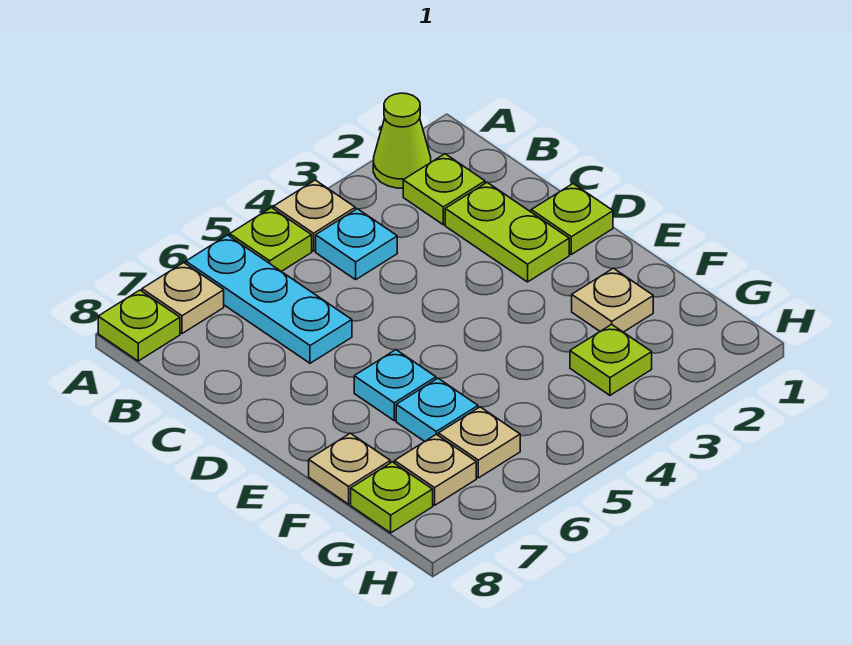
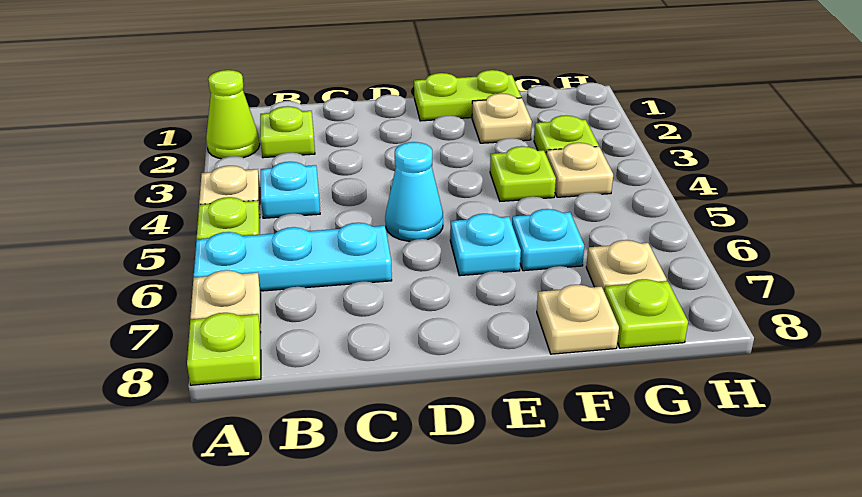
lime plate C2:D2 level 1 -> lime plate E1:F1 level 1
lime plate D1 level 1 -> lime plate F4 level 1
none -> cyan cone D5 level 1
tan plate G6 level 1 -> tan plate G4 level 1

